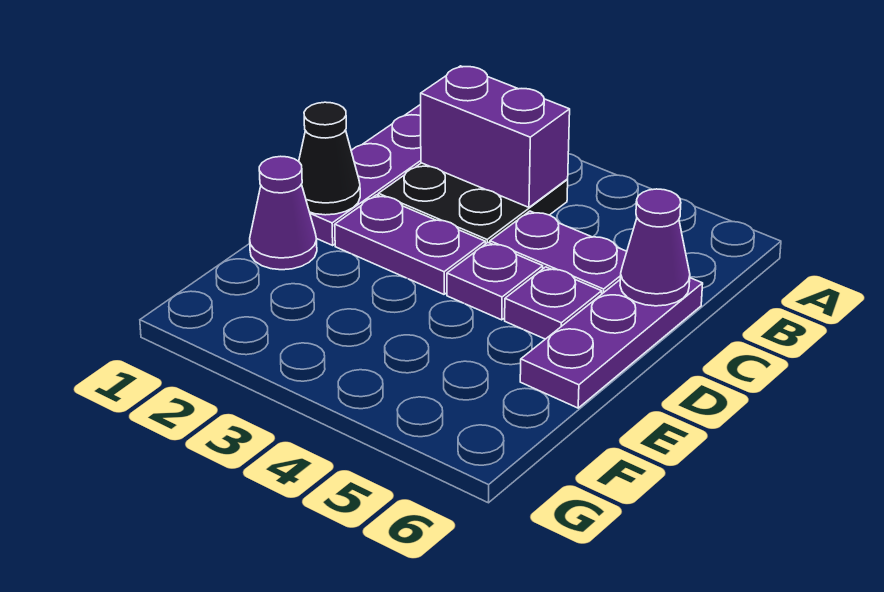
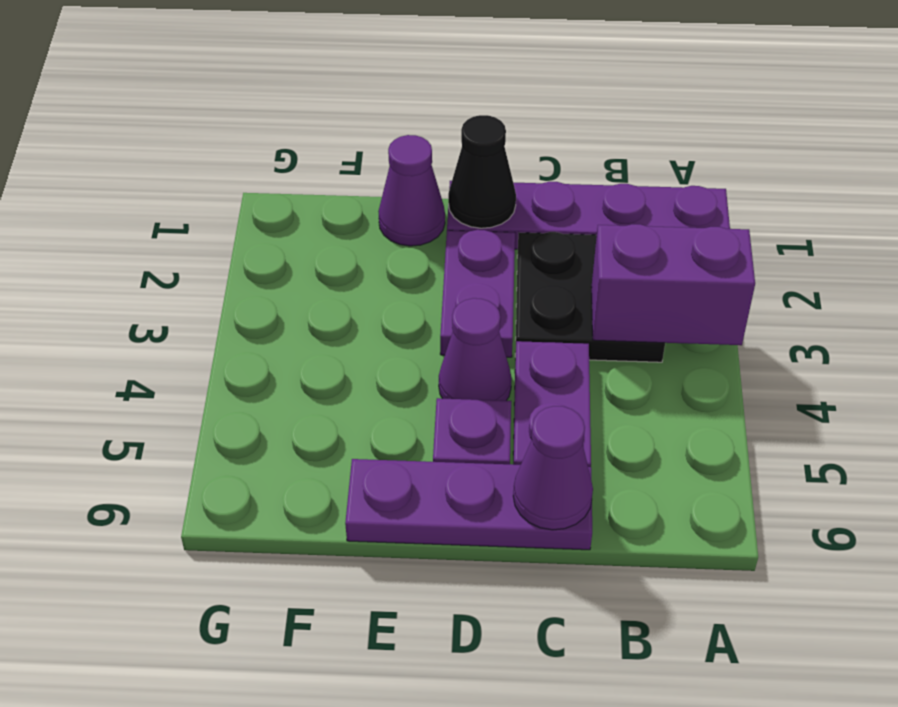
purple brick B2:B3 level 2 -> purple brick A3:B3 level 2
purple plate D4 level 1 -> purple cone D4 level 1

